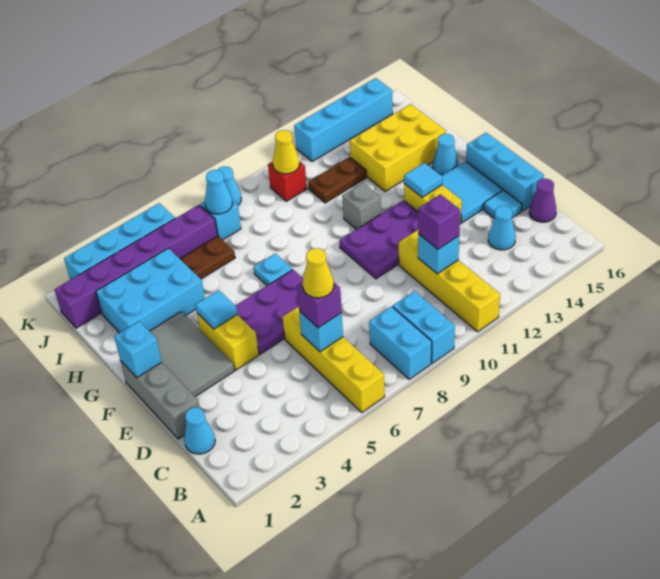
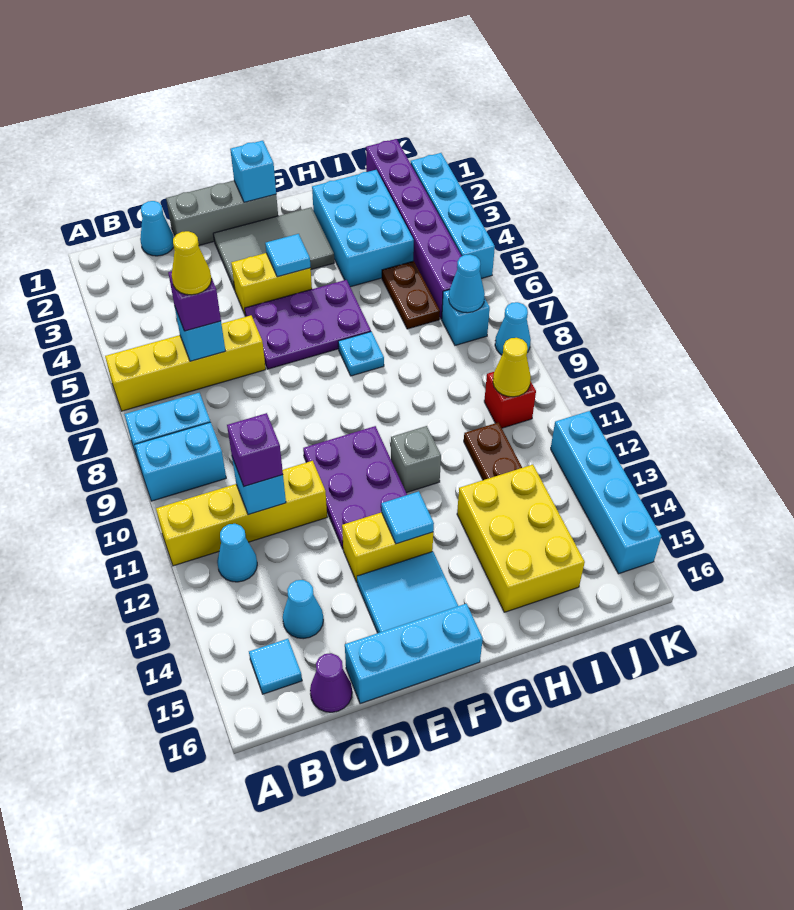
cyan tile D15 level 1 -> cyan tile B15 level 1
purple plate E5:F7 level 1 -> purple plate E5:G6 level 1
cyan cone G15 level 1 -> cyan cone B12 level 1

